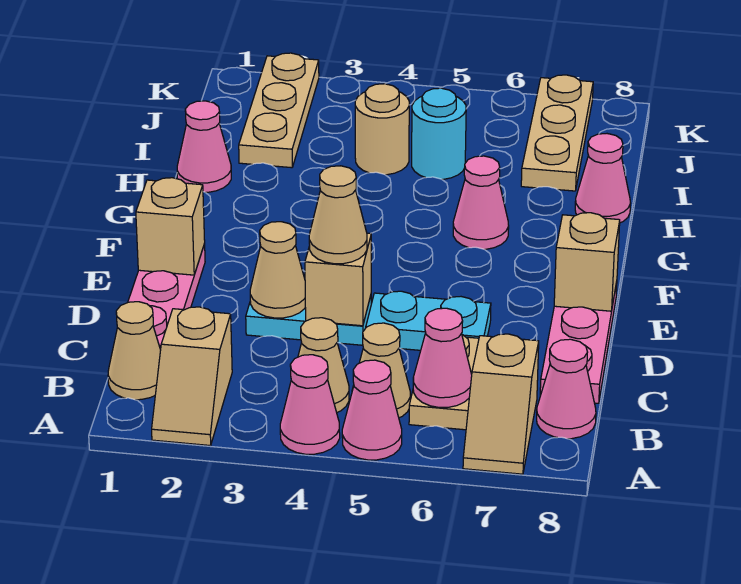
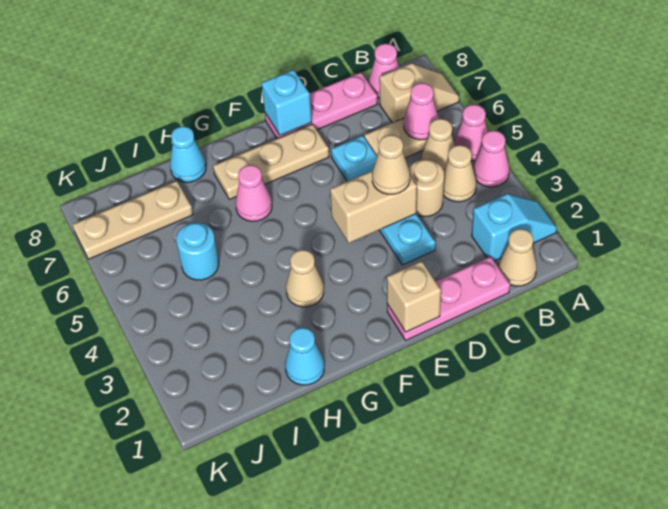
tan slope A2:B2 level 1 top B -> cyan slope A2:B2 level 1 top B
tan cone D3 level 2 -> tan cone G3 level 1
tan brick D4 level 2 -> tan brick D4:E4 level 2
cyan plate D5:D6 level 1 -> cyan plate D6 level 1
tan brick E8 level 2 -> cyan brick E8 level 2
pink cone H1 level 1 -> cyan cone H1 level 1
pink cone H8 level 1 -> cyan cone H8 level 1
tan plate I2:K2 level 1 -> tan plate E7:G7 level 1
tan round brick I4 level 1 -> tan round brick C4 level 1

